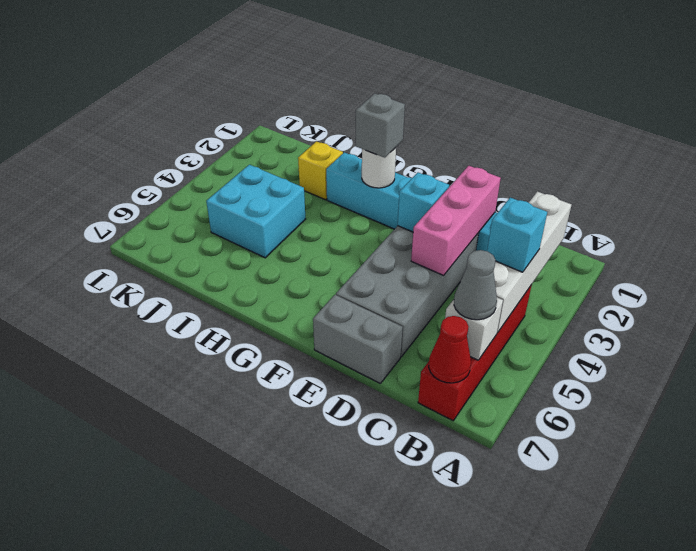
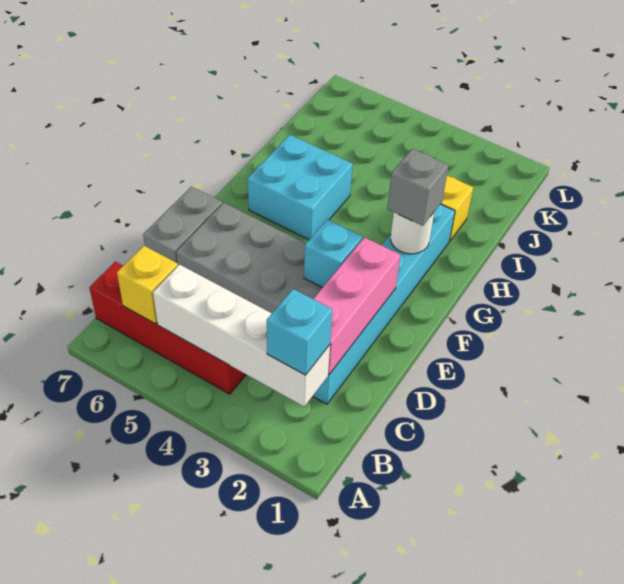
cyan brick B4 level 3 -> cyan brick B2 level 3
white brick B6 level 2 -> yellow brick B6 level 2
grey cone B6 level 3 -> none
red cone B7 level 2 -> none
pink brick D2:D4 level 2 -> pink brick C2:E2 level 2
cyan brick I4:J5 level 1 -> cyan brick G5:H6 level 1

